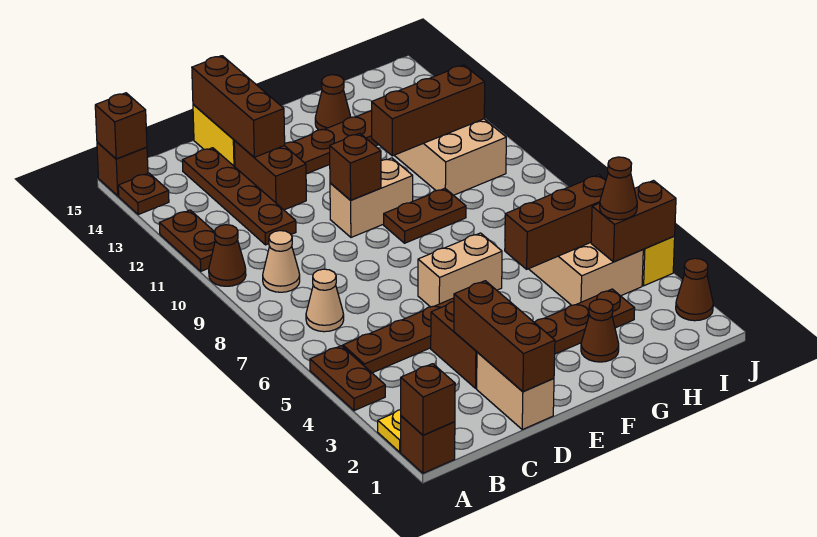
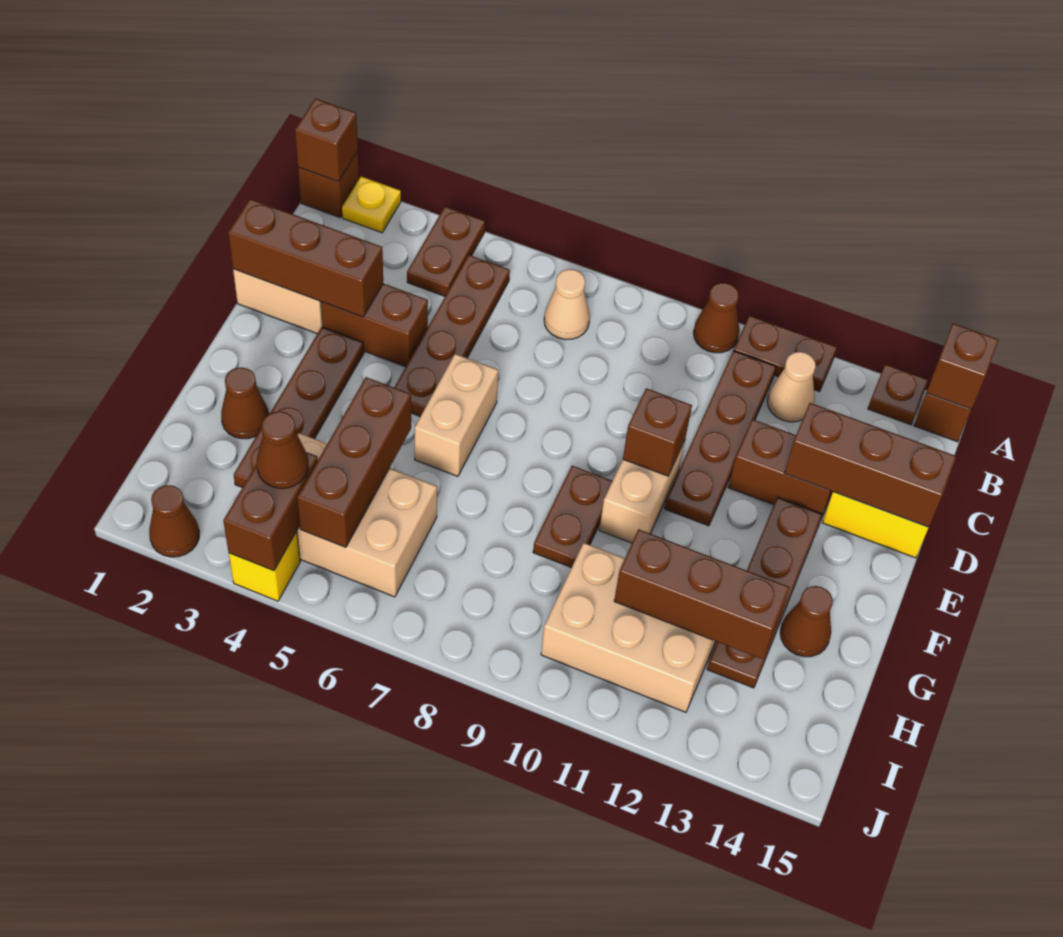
brown plate A4:A5 level 1 -> brown plate A4:B4 level 1
tan cone B9 level 1 -> tan cone B12 level 1
brown plate C11:C14 level 1 -> brown plate B11:E11 level 1
brown brick G11:I11 level 2 -> brown brick H11:H13 level 2

